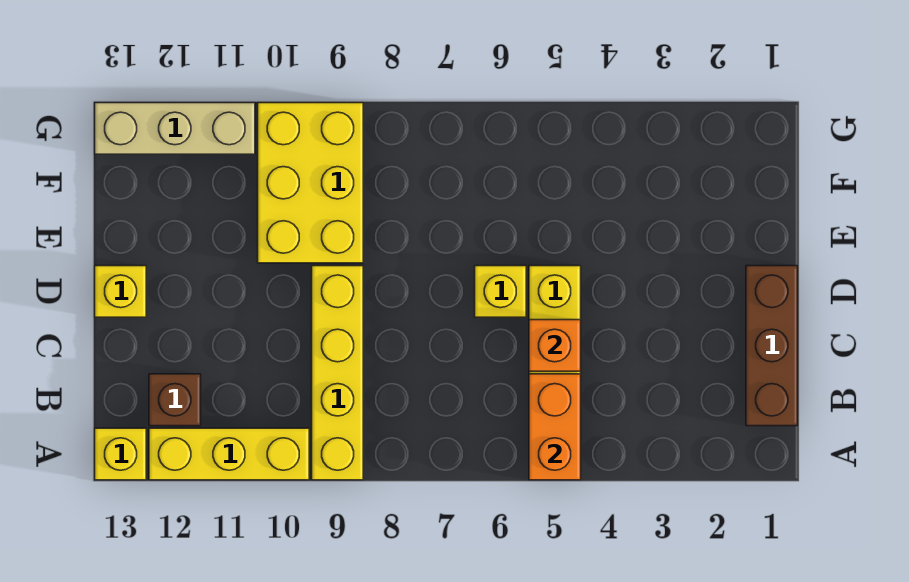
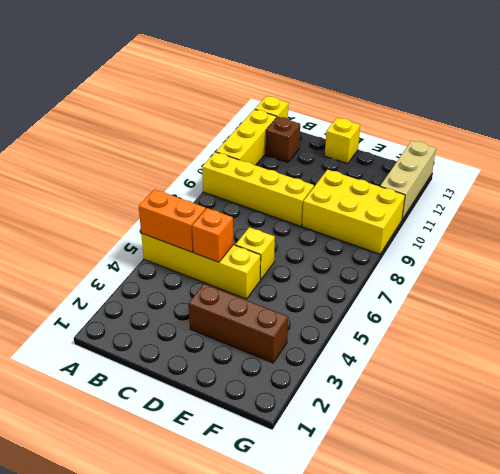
brown brick B1:D1 level 1 -> brown brick D3:F3 level 1

